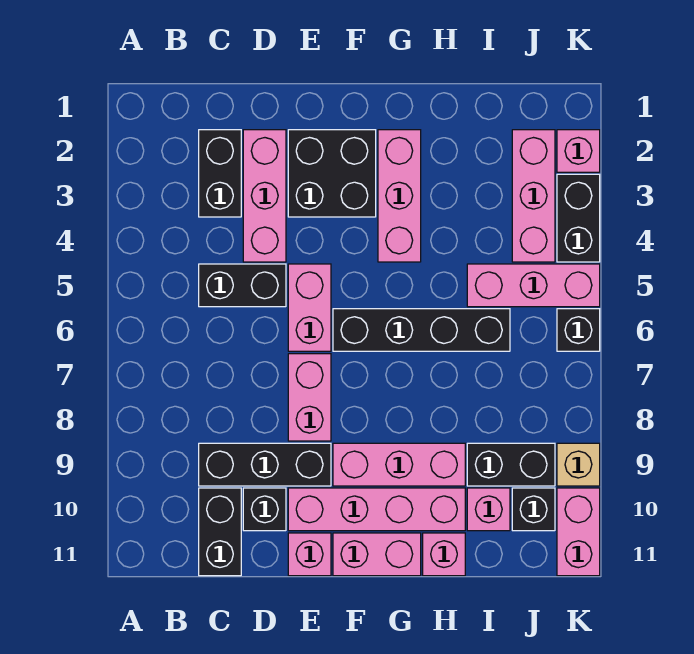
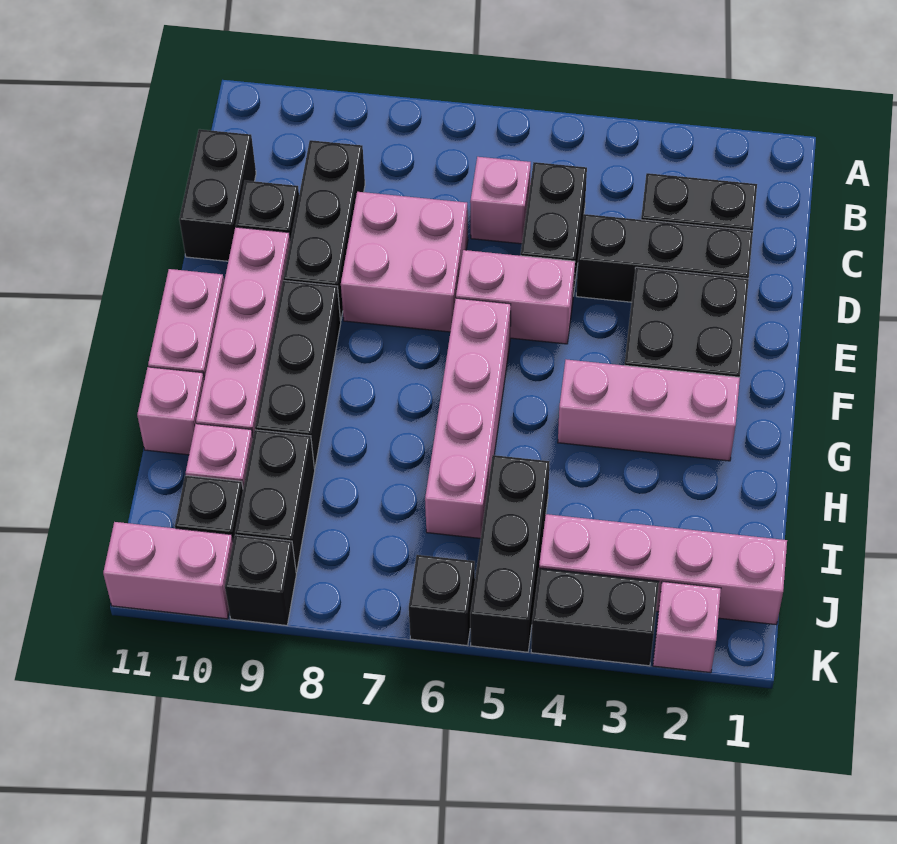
black brick C10:C11 level 1 -> black brick C11:D11 level 1
pink brick D2:D4 level 1 -> black brick D2:D4 level 1
pink brick E7:E8 level 1 -> pink brick D7:E8 level 1
pink brick E11 level 1 -> pink brick C6 level 1
black brick F6:I6 level 1 -> pink brick F6:I6 level 1
pink brick F9:H9 level 1 -> black brick F9:H9 level 1
pink brick I5:K5 level 1 -> black brick I5:K5 level 1
pink brick J2:J4 level 1 -> pink brick J1:J4 level 1
tan brick K9 level 1 -> black brick K9 level 1

